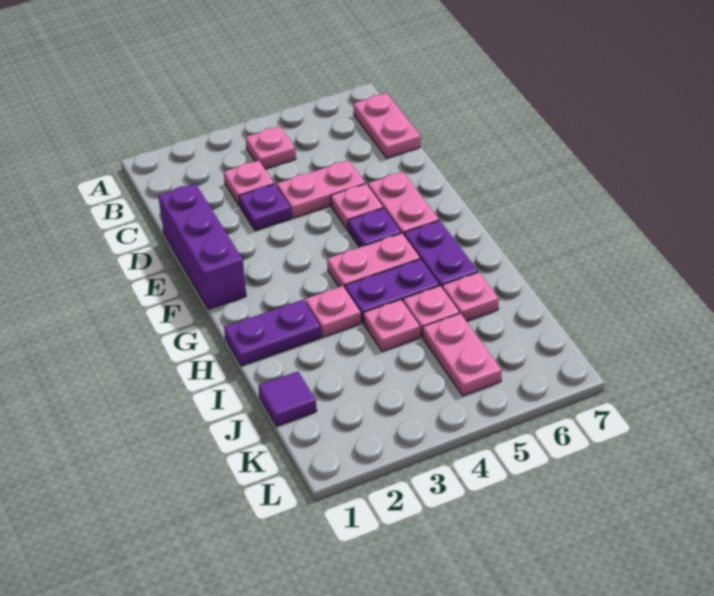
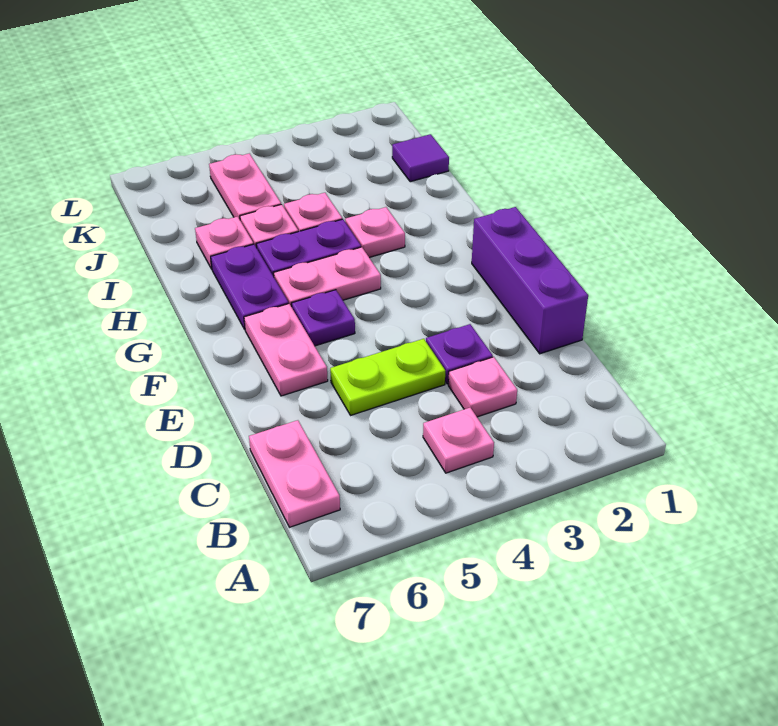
pink plate D4:D5 level 1 -> lime plate D4:D5 level 1
pink plate E5 level 1 -> none
purple plate H1:H2 level 1 -> none

